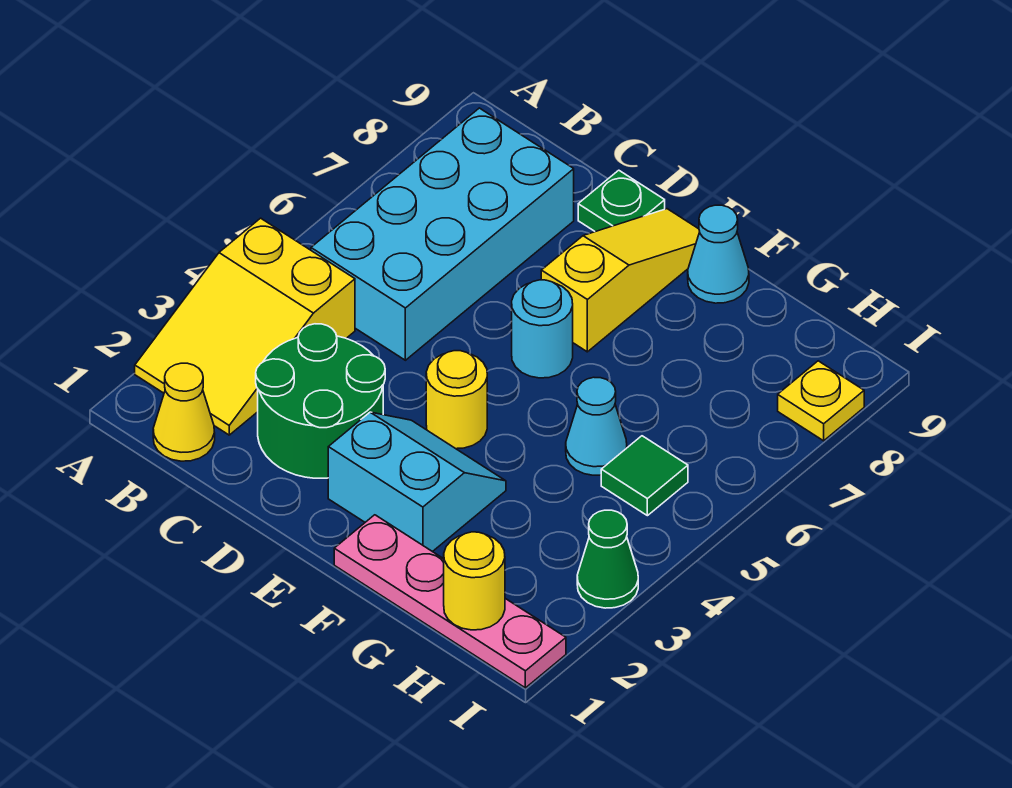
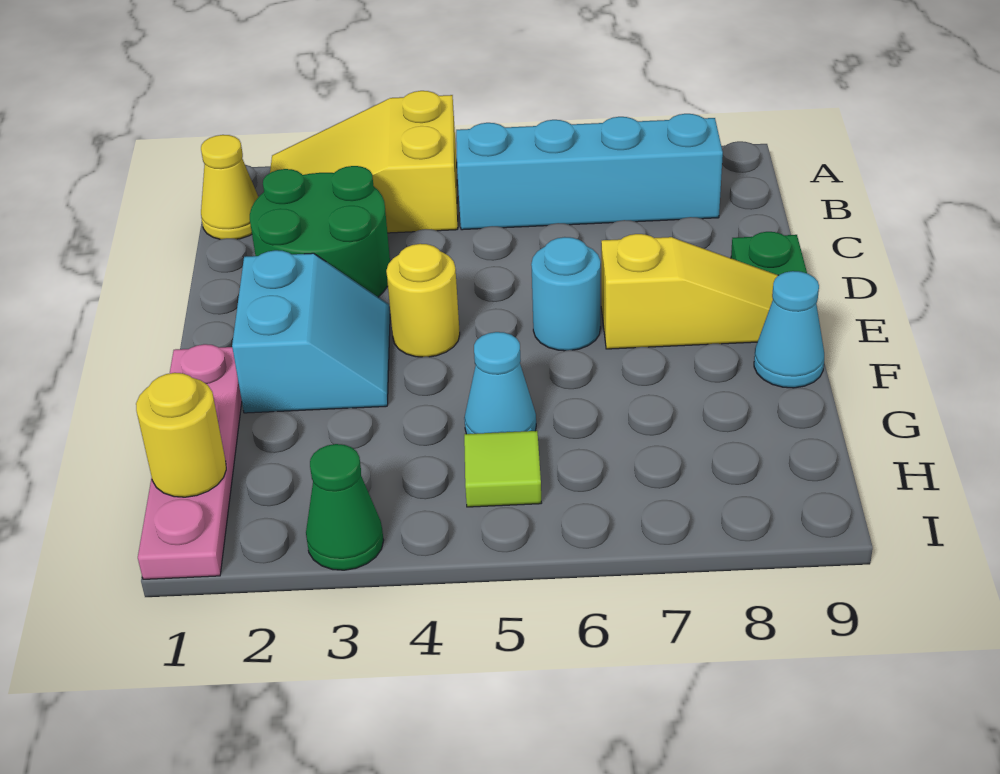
cyan brick B5:C8 level 1 -> cyan brick B5:B8 level 1
green tile H5 level 1 -> lime tile H5 level 1
yellow plate I8 level 1 -> none

